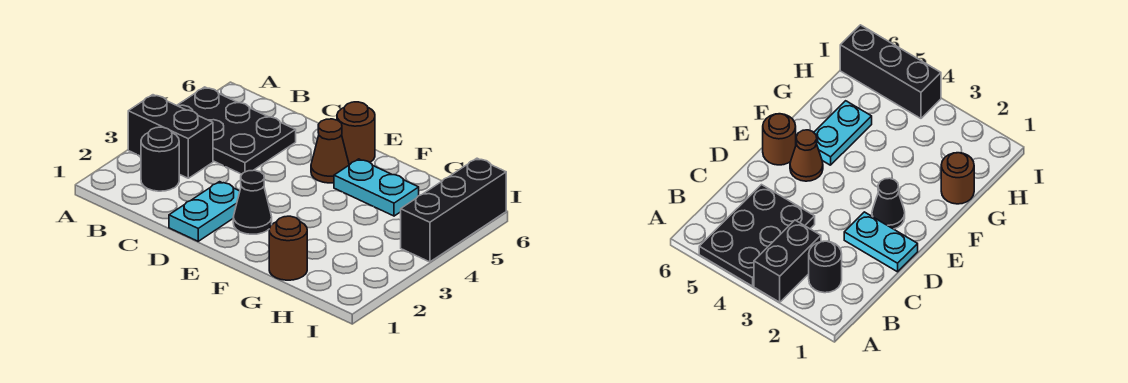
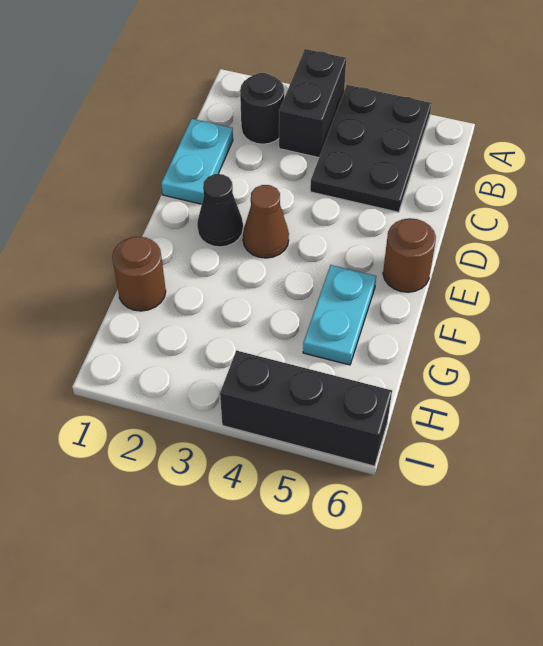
cyan plate D1:D2 level 1 -> cyan plate C1:D1 level 1
brown cone E5 level 1 -> brown cone E3 level 1

